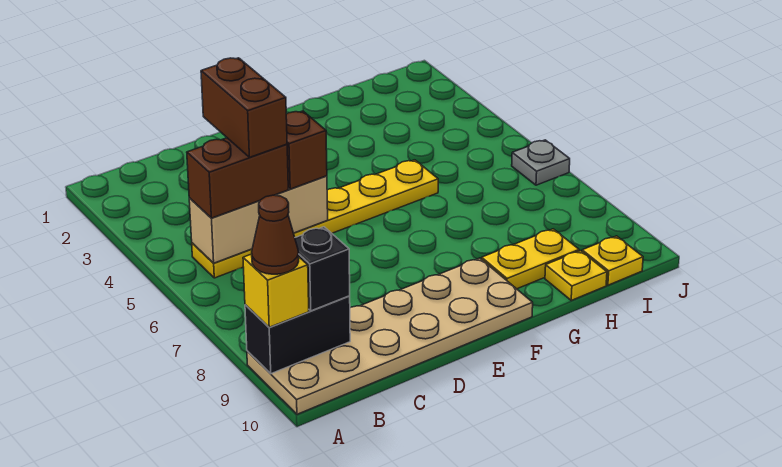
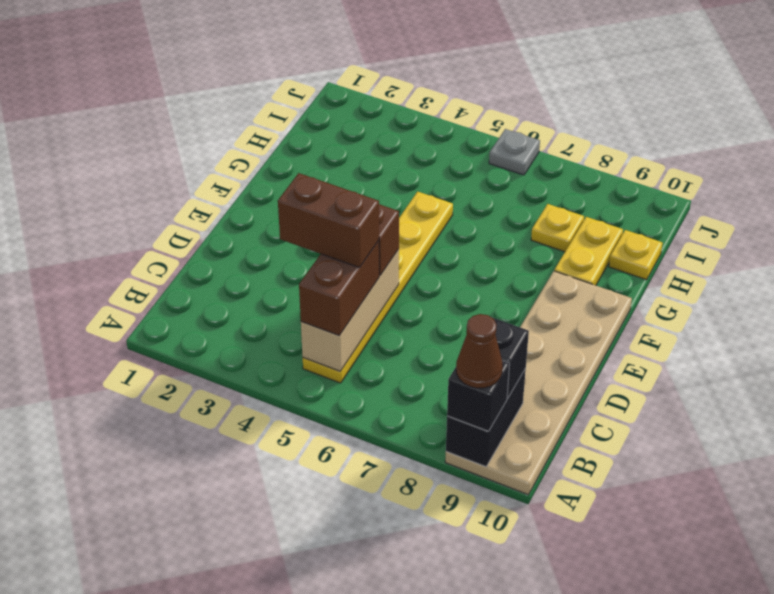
yellow brick A9 level 3 -> black brick A9 level 3
yellow plate I10 level 1 -> yellow plate H8 level 1

